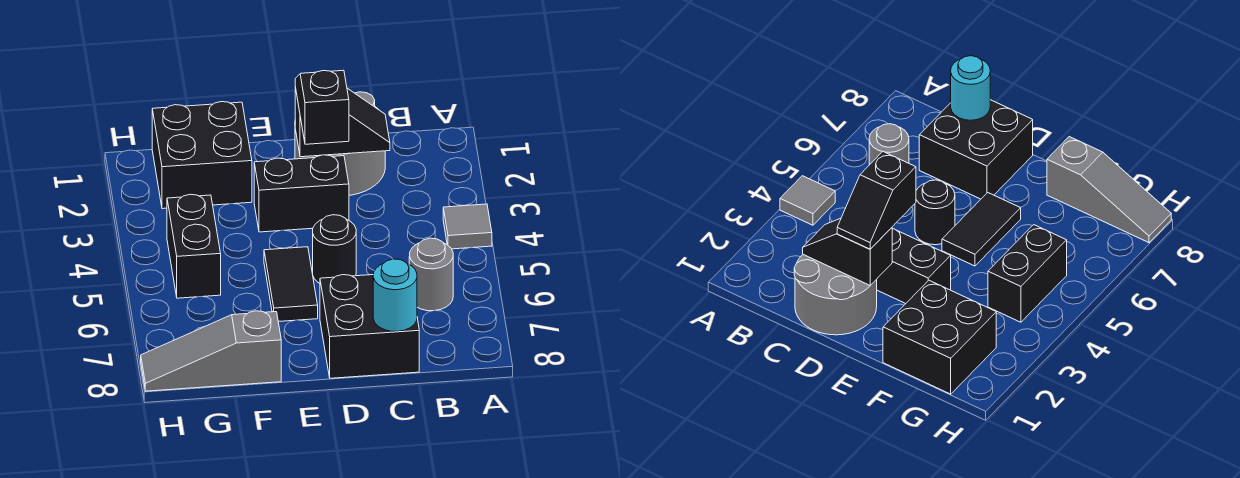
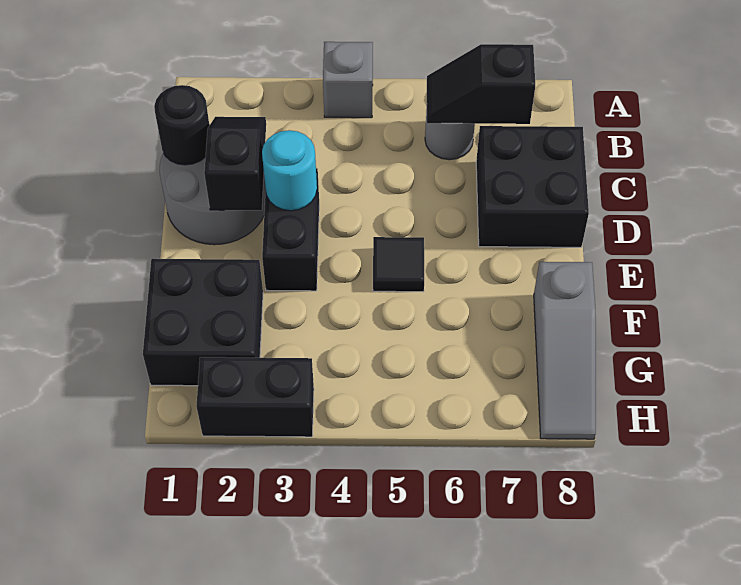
grey tile A4 level 1 -> grey brick A4 level 1
cyan round brick C8 level 2 -> cyan round brick D3 level 2
black slope D2:D3 level 3 top 3 -> black slope B6:B7 level 2 top 7
black round brick D5 level 1 -> black round brick C1 level 2
black tile E5:E6 level 1 -> black tile E5 level 1
black brick G4:G5 level 1 -> black brick H2:H3 level 1

